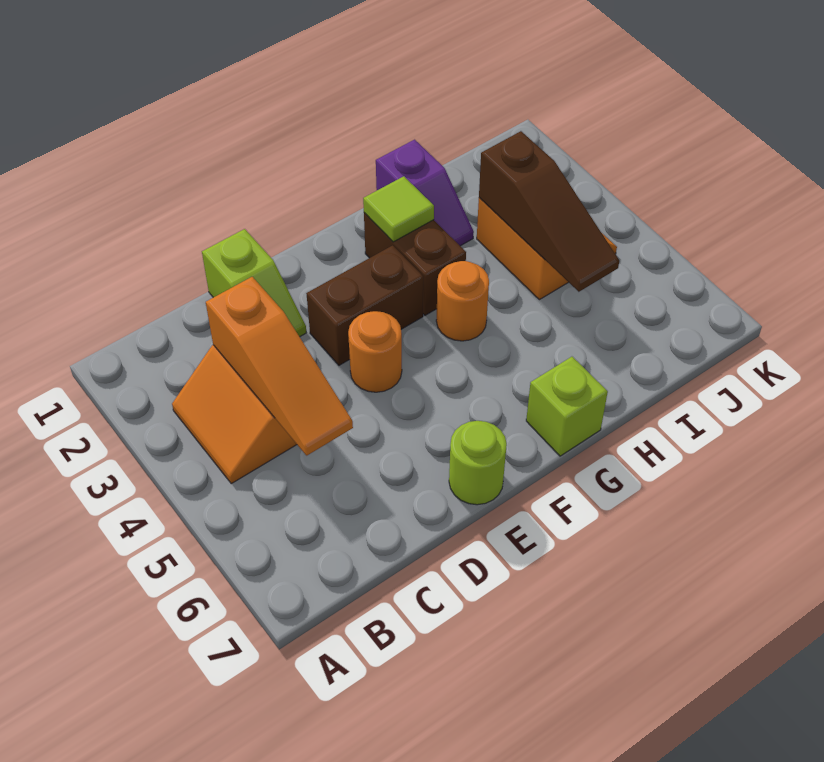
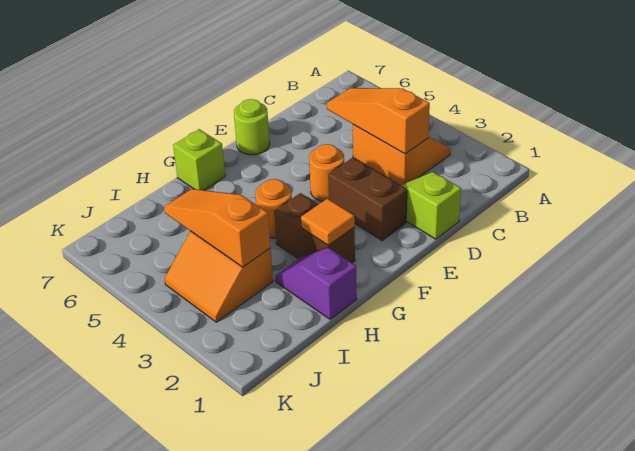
brown brick E3:F3 level 1 -> brown brick E2:E3 level 1
lime tile G2 level 2 -> orange tile G2 level 2
brown slope I3:I5 level 2 top 3 -> orange slope I3:I5 level 2 top 3

